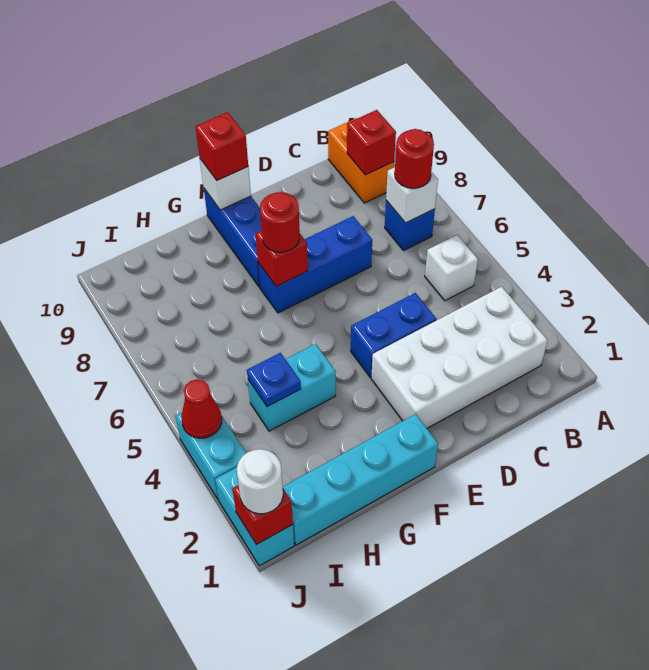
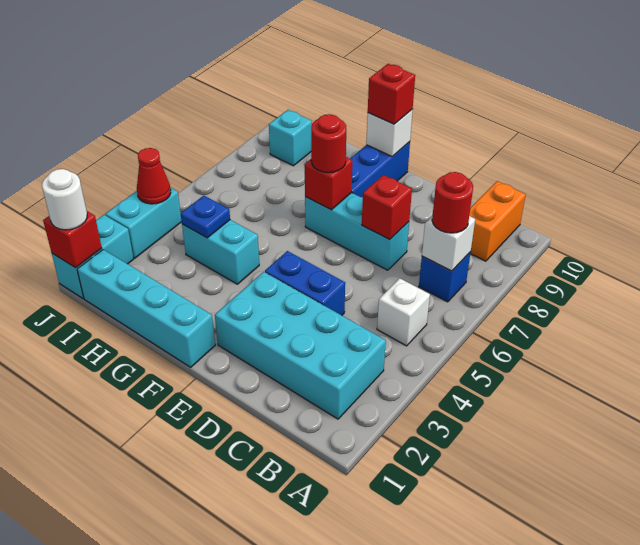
white brick B2:E3 level 1 -> cyan brick B2:E3 level 1
red brick B9 level 2 -> red brick D7 level 2
blue brick D7:F7 level 1 -> cyan brick D7:F7 level 1
none -> cyan brick I9 level 1

